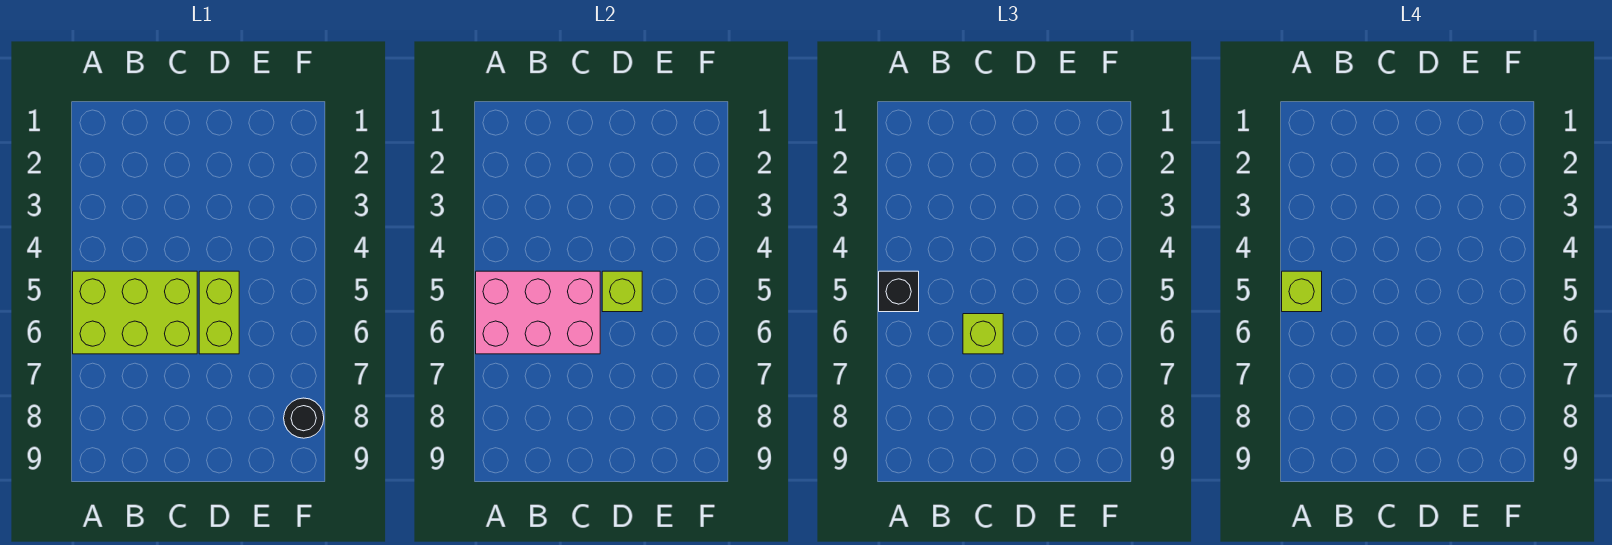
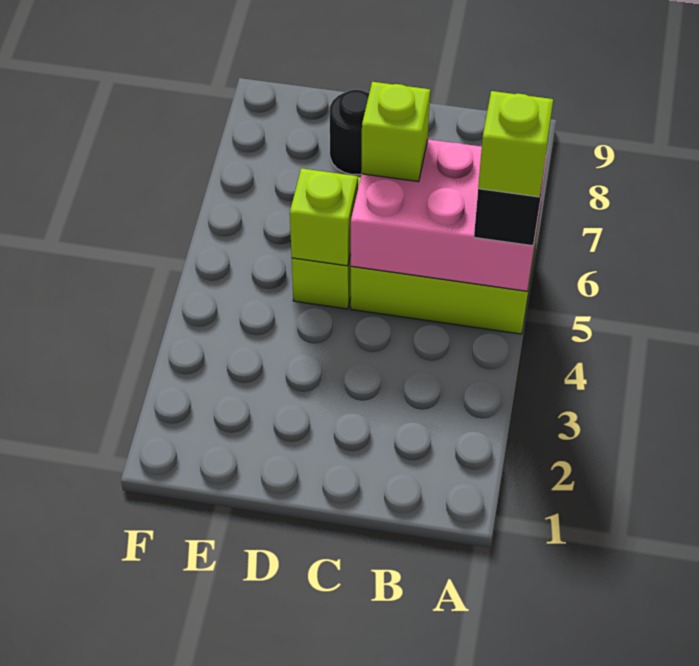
black round brick F8 level 1 -> black round brick D8 level 1

